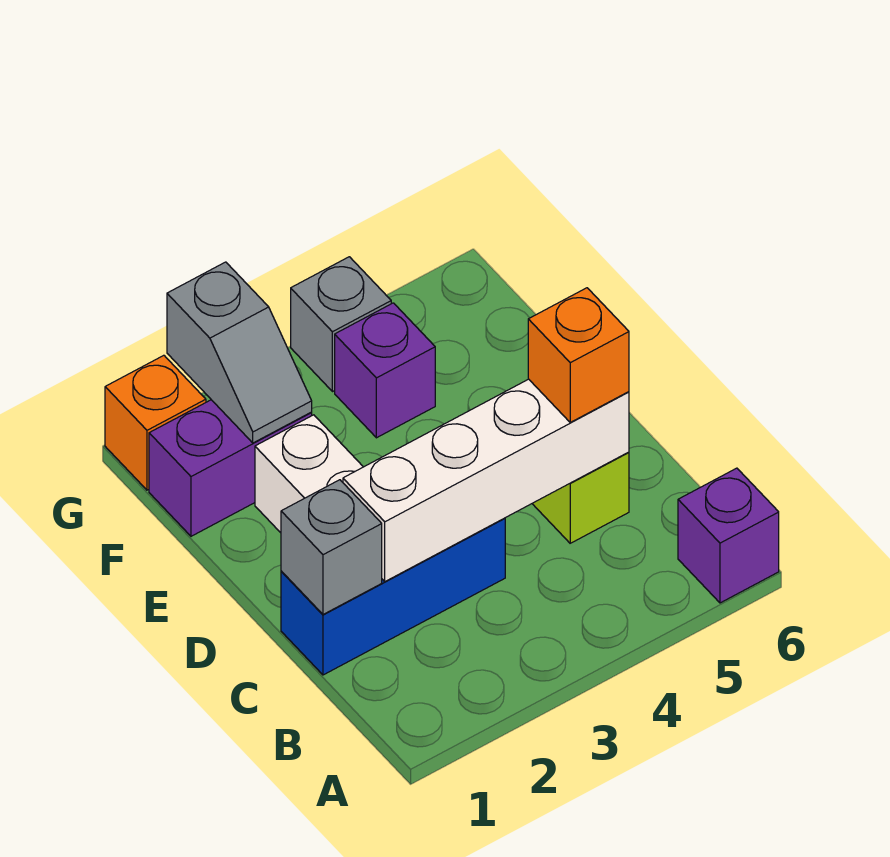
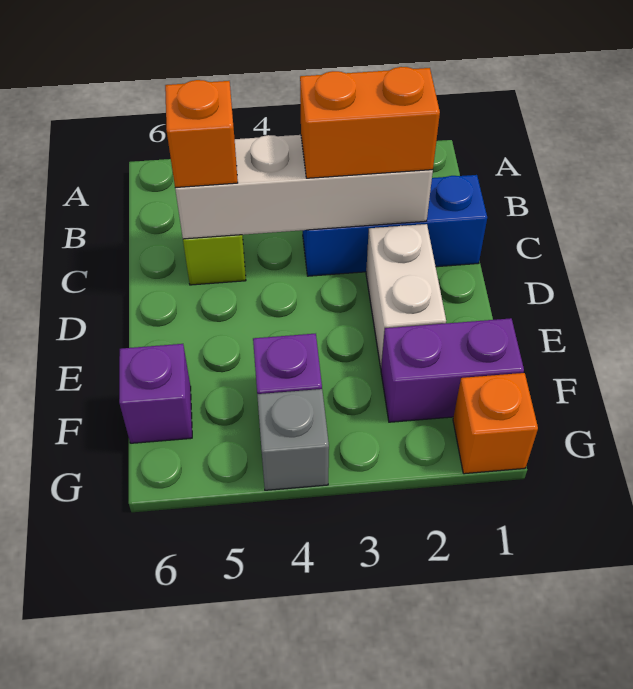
purple brick A6 level 1 -> purple brick F6 level 1
grey brick C1 level 2 -> none
none -> orange brick C2:C3 level 3
grey slope F2:G2 level 2 top G -> none

